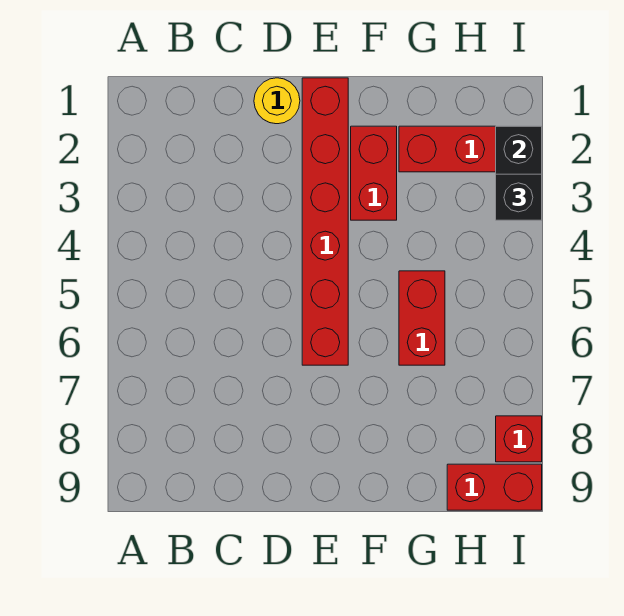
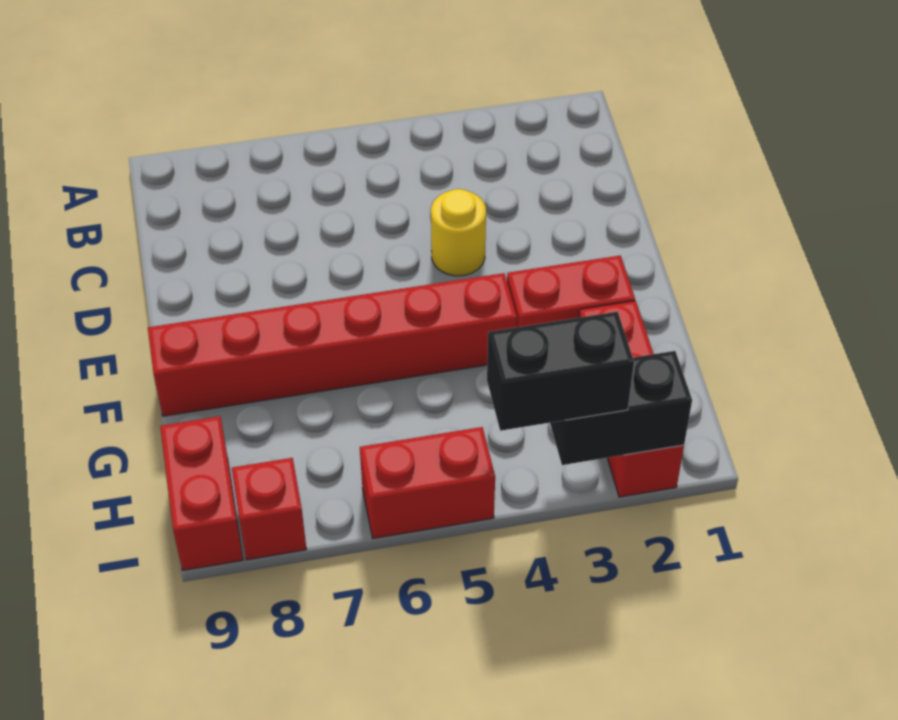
yellow round brick D1 level 1 -> yellow round brick D4 level 1
red brick E1:E6 level 1 -> red brick F4:F9 level 1
red brick G5:G6 level 1 -> red brick I5:I6 level 1
black brick I3 level 3 -> black brick I3:I4 level 3

